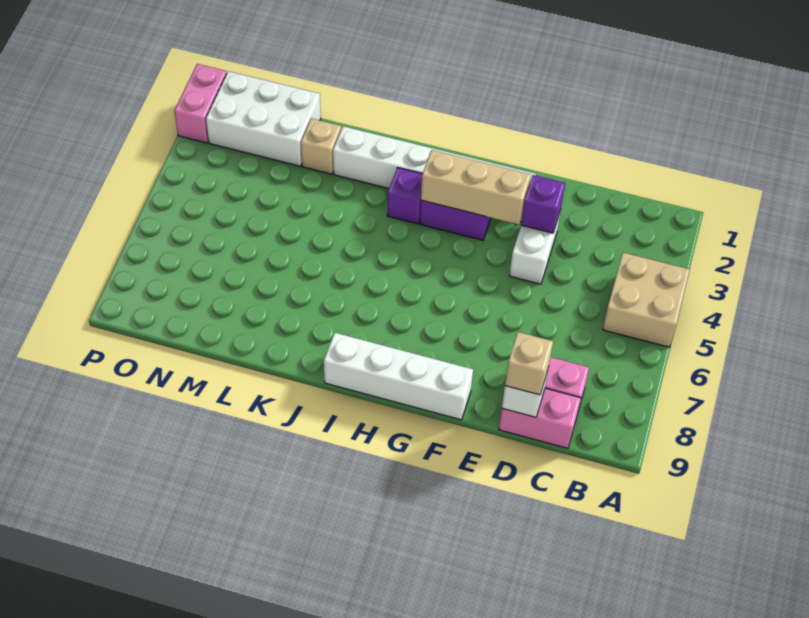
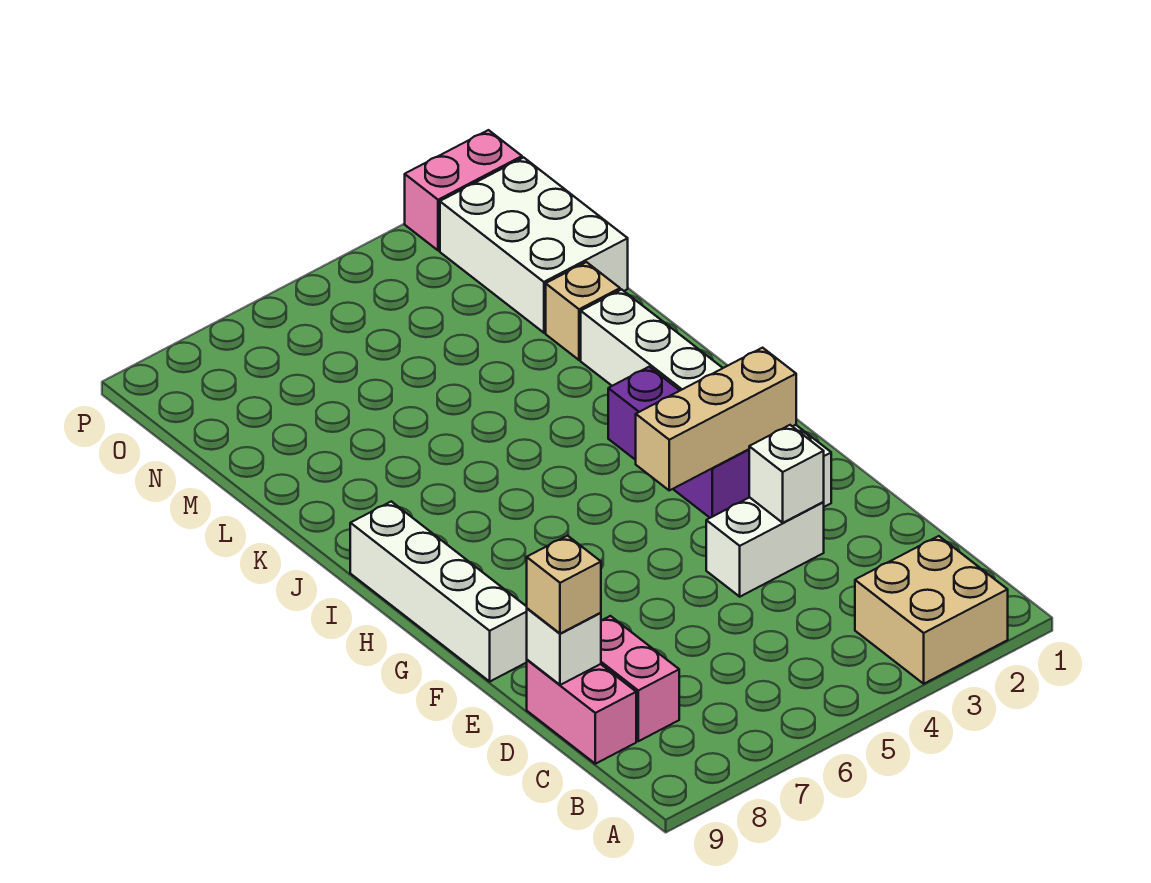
tan brick A4:B5 level 1 -> tan brick A2:B3 level 1
purple brick E3 level 2 -> white brick E3 level 2
tan brick F3:H3 level 2 -> tan brick G2:G4 level 2

